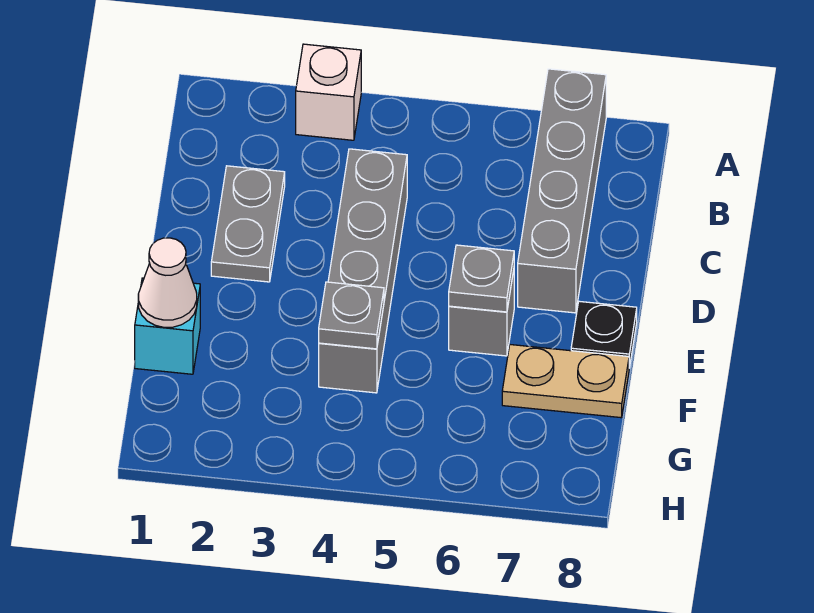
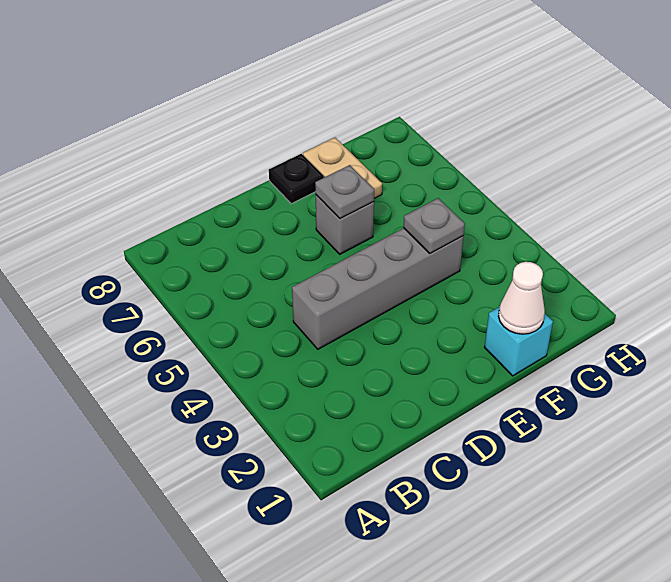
white brick A3 level 1 -> none
grey brick A7:D7 level 1 -> none
grey plate C2:D2 level 1 -> none

